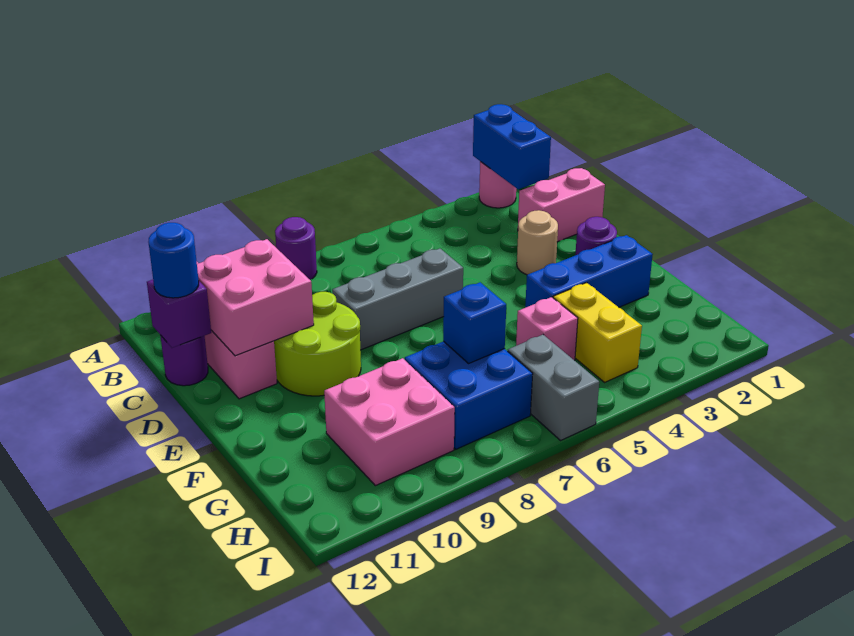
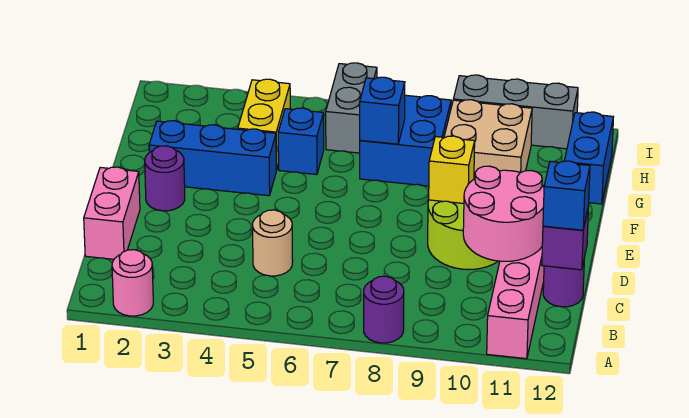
blue brick A2:B2 level 2 -> blue brick G12:H12 level 1
pink brick C1:C2 level 1 -> pink brick C1:D1 level 1
pink brick C10:D11 level 2 -> pink round brick C10:D11 level 2
blue round brick C12 level 3 -> blue brick C12 level 3
tan round brick D3 level 1 -> tan round brick C5 level 1
grey brick D6:D8 level 1 -> grey brick I9:I11 level 1
none -> yellow brick E9 level 2
pink brick G5 level 1 -> blue brick G5 level 1
pink brick G9:H10 level 1 -> tan brick G9:H10 level 1

